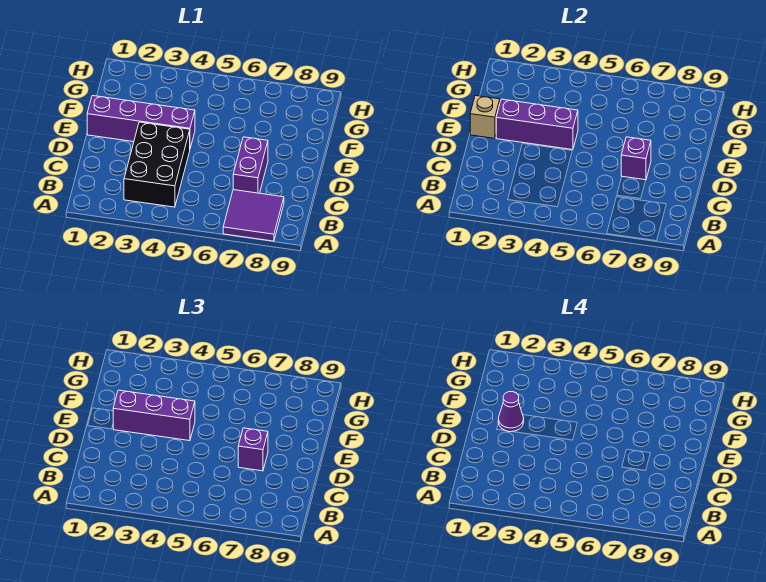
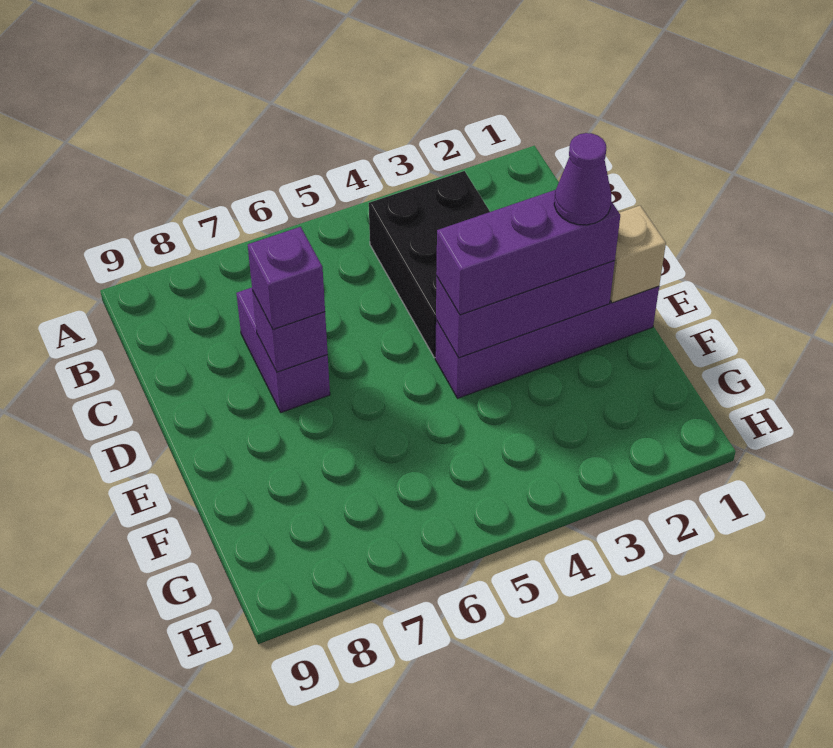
purple tile A7:B8 level 1 -> none

